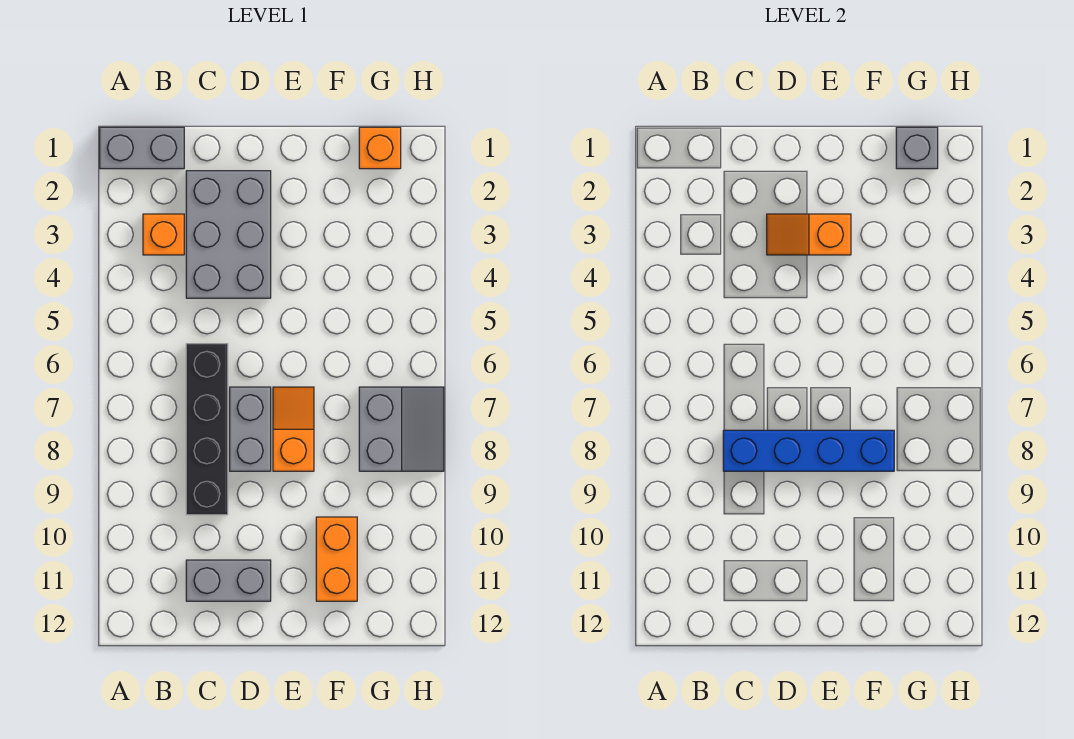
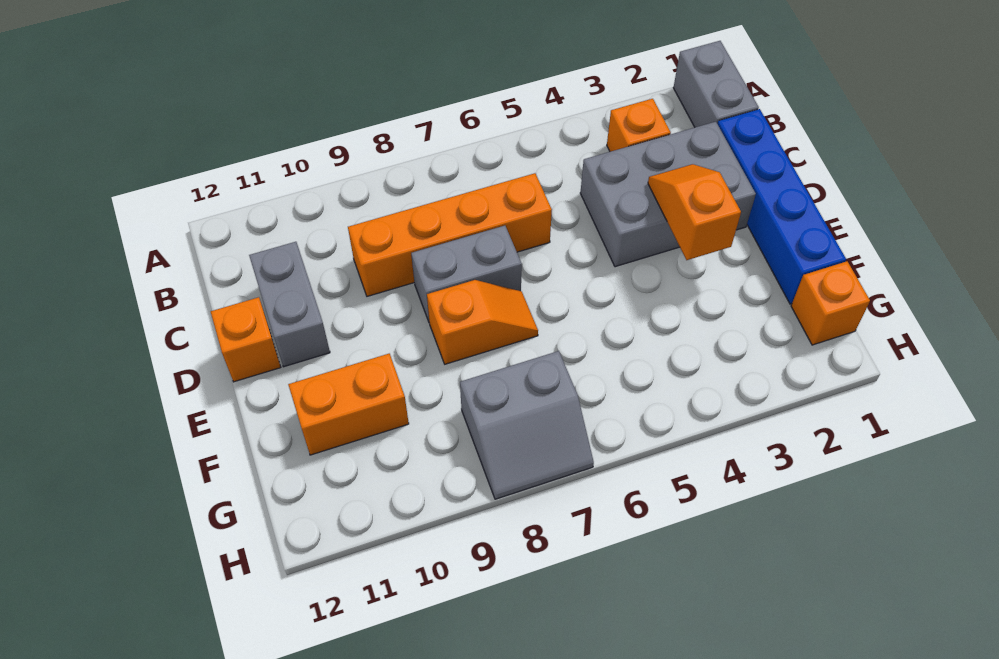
black brick C6:C9 level 1 -> orange brick C6:C9 level 1
blue brick C8:F8 level 2 -> blue brick C1:F1 level 1
none -> orange brick D12 level 1
grey brick G1 level 2 -> none

